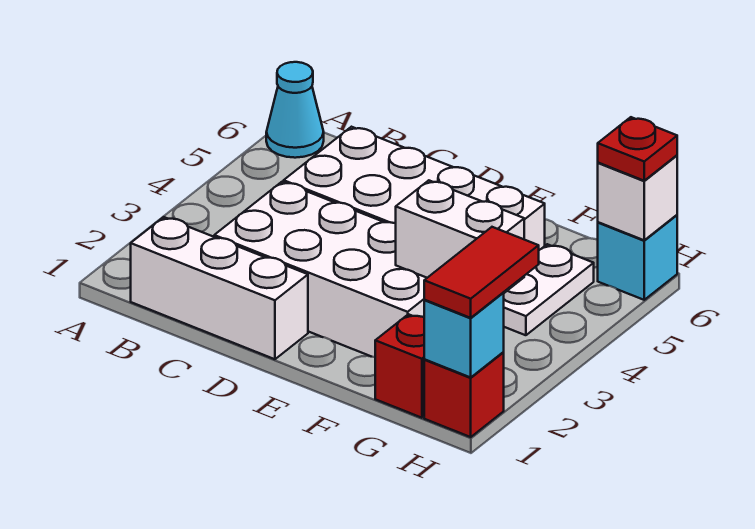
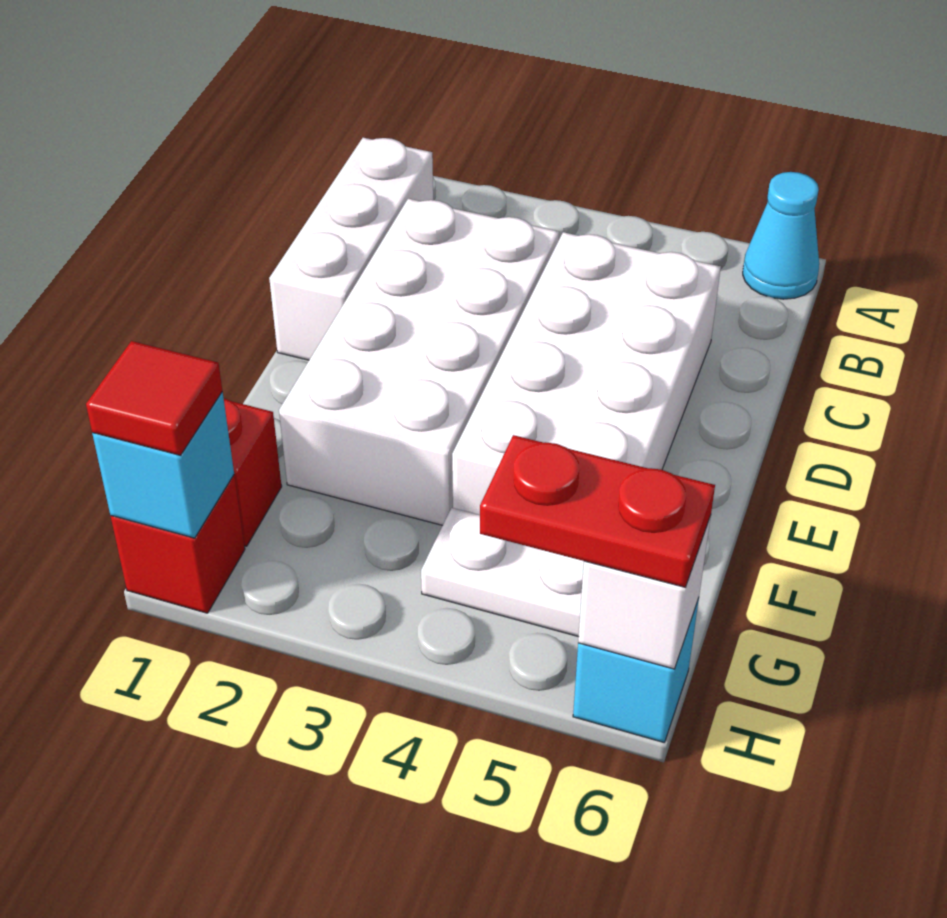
white brick F3:G3 level 2 -> none
red tile H1:H2 level 3 -> red tile H1 level 3
red plate H6 level 3 -> red plate H5:H6 level 3

